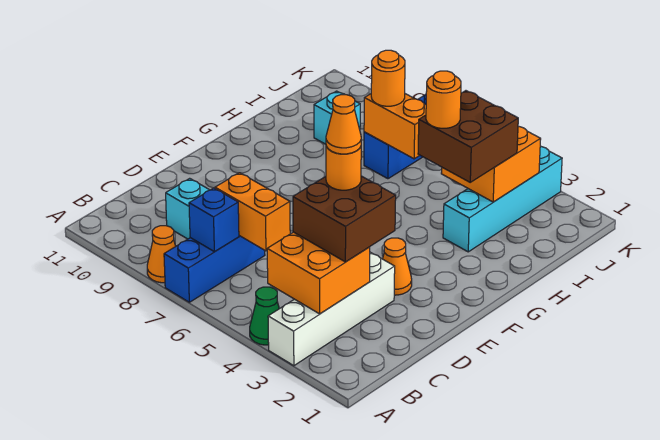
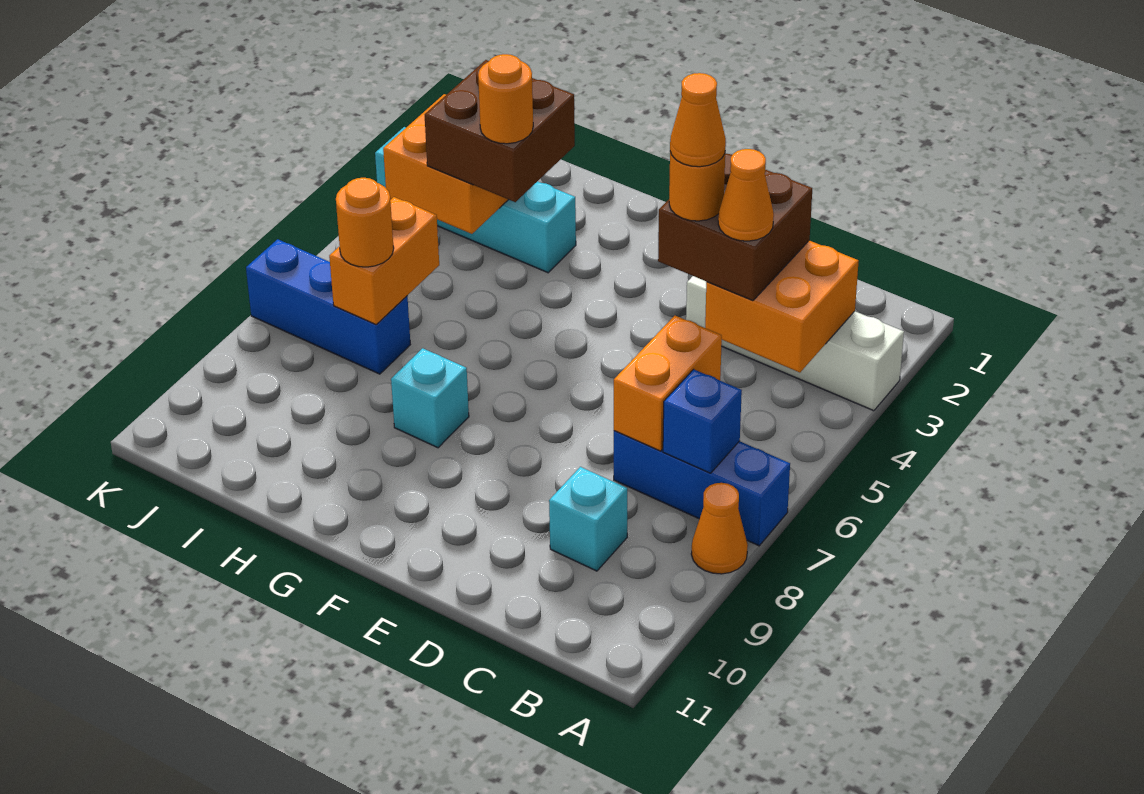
green cone A4 level 1 -> none
orange cone E3 level 1 -> orange cone C4 level 4
cyan brick I9 level 1 -> cyan brick G8 level 1

